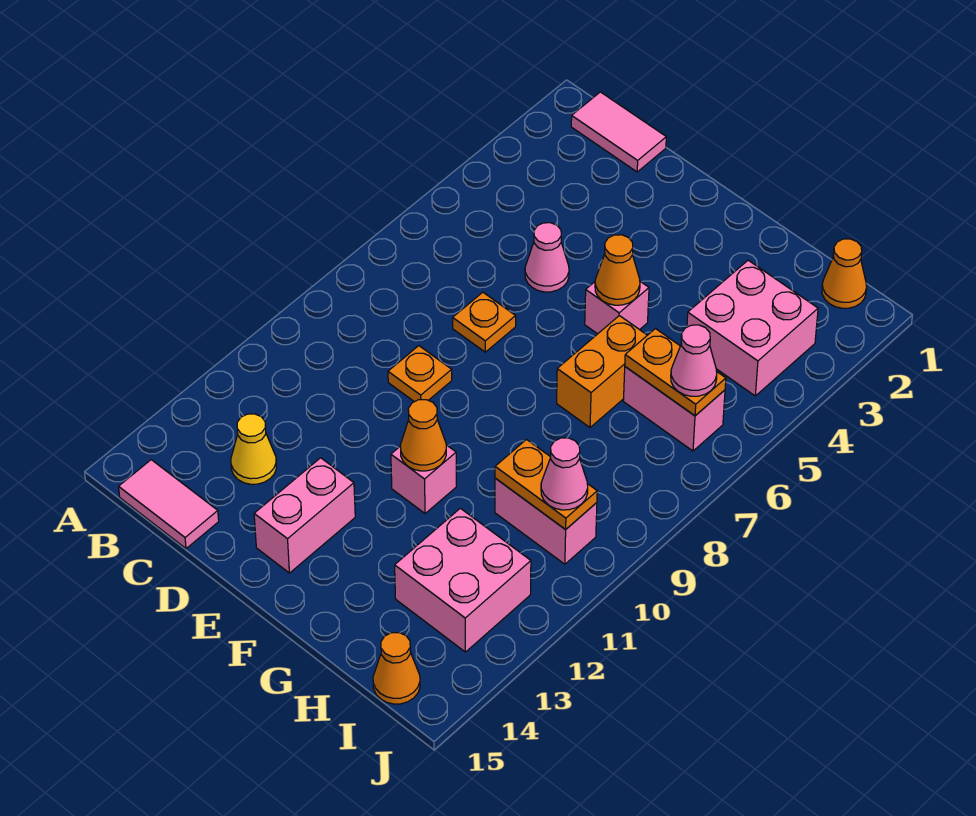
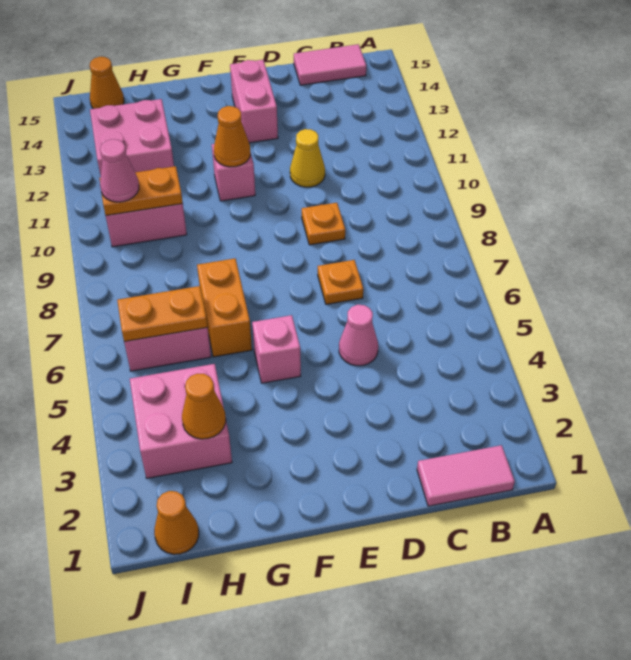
yellow cone C13 level 1 -> yellow cone D11 level 1
orange cone F5 level 2 -> orange cone H3 level 2
pink cone I6 level 3 -> none

